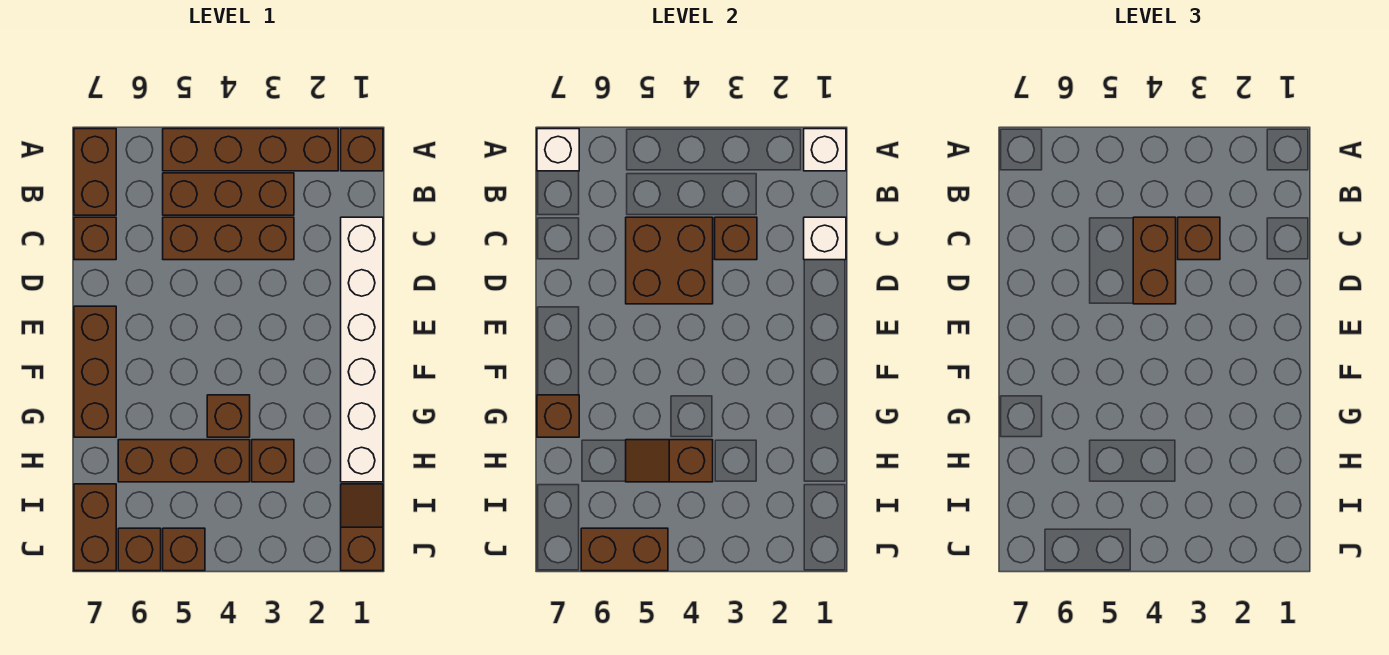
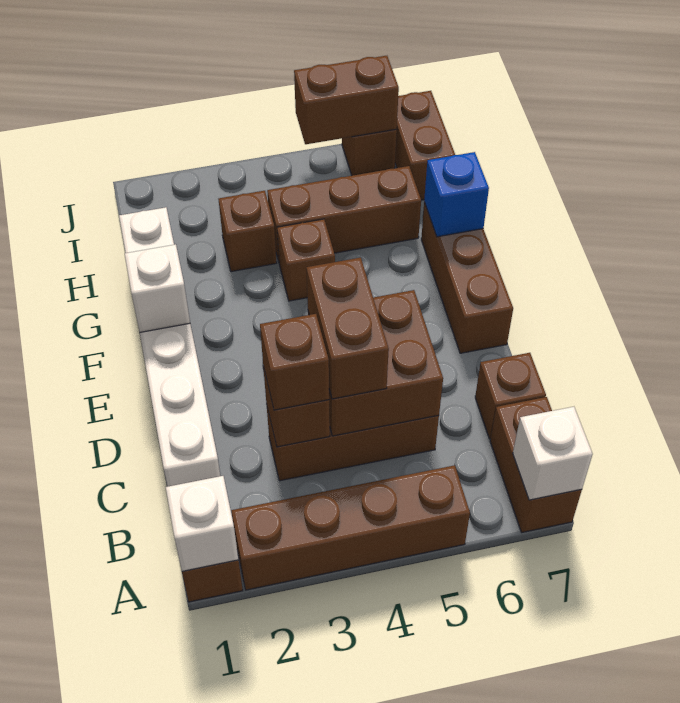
brown brick B3:B5 level 1 -> none
white brick C1 level 2 -> white brick F1 level 2
brown brick G7 level 2 -> blue brick G7 level 2
brown slope H4:H5 level 2 top 4 -> none
brown slope I1:J1 level 1 top J -> none
brown brick J5 level 1 -> none

